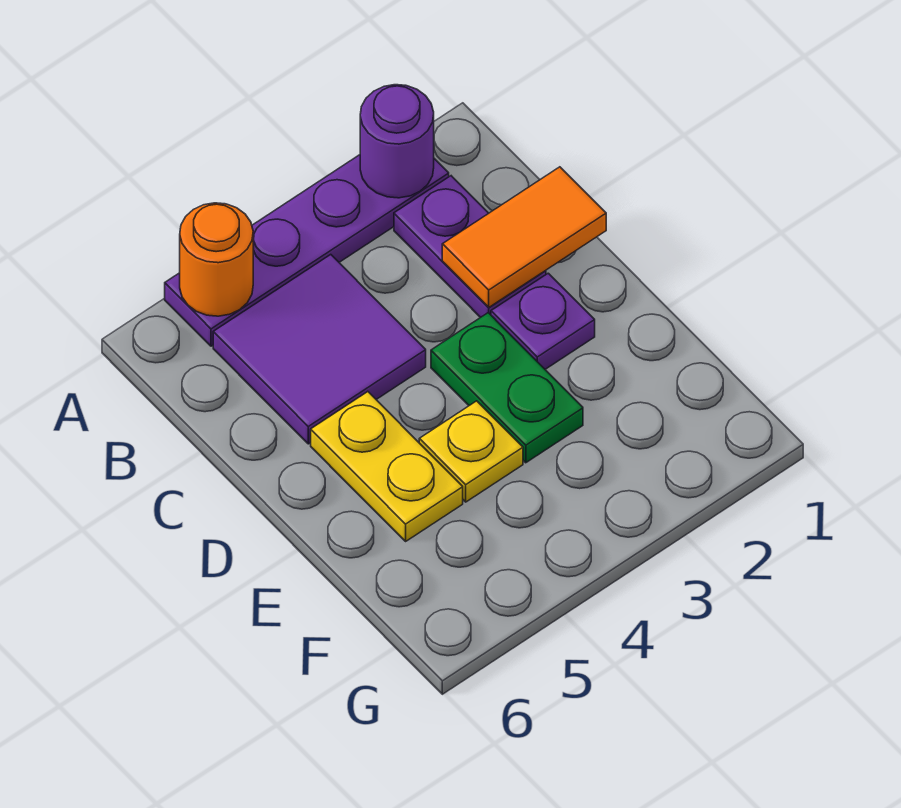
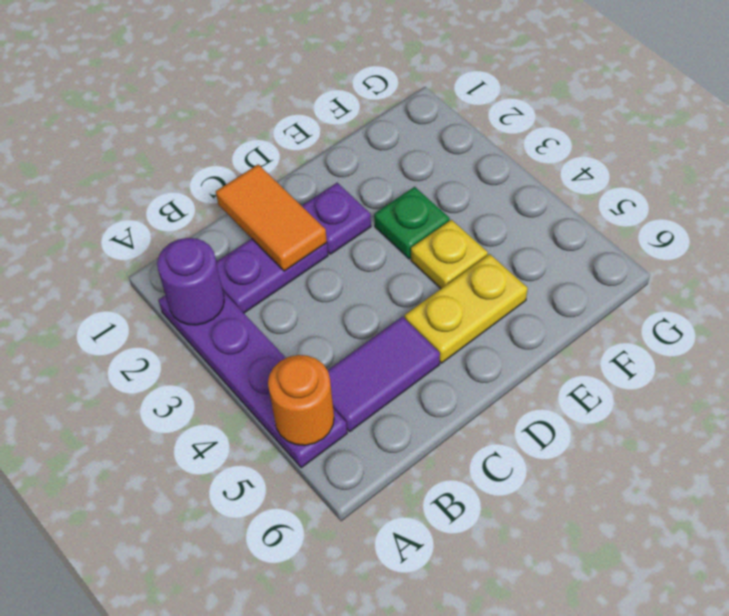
purple tile B4:C5 level 1 -> purple tile B5:C5 level 1
green plate D3:E3 level 1 -> green plate E3 level 1

